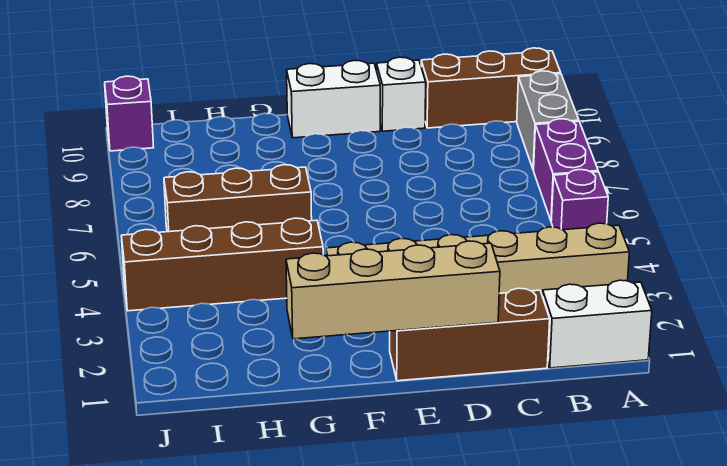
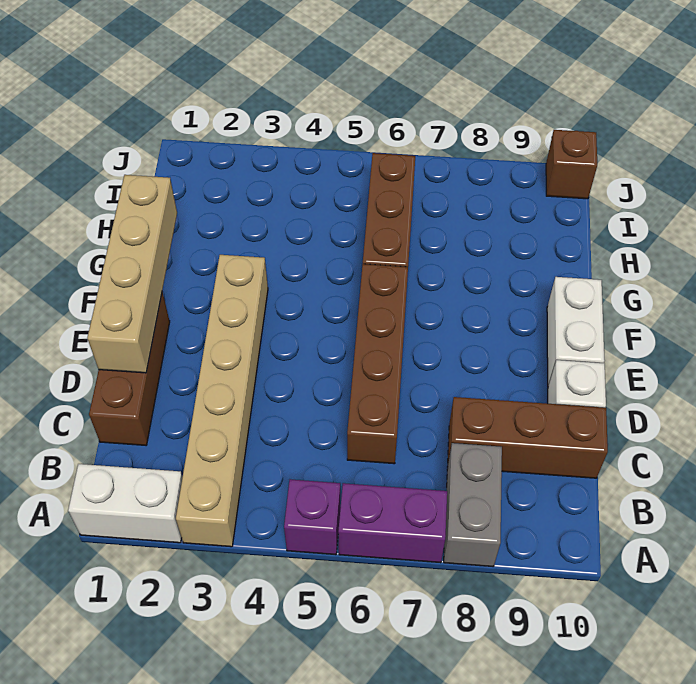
white brick A1:B1 level 1 -> white brick A1:A2 level 1
grey brick A8:A9 level 1 -> grey brick A8:B8 level 1
brown brick A10:C10 level 1 -> brown brick C8:C10 level 1
brown brick G4:J4 level 1 -> brown brick C6:F6 level 1
purple brick J10 level 1 -> brown brick J10 level 1

